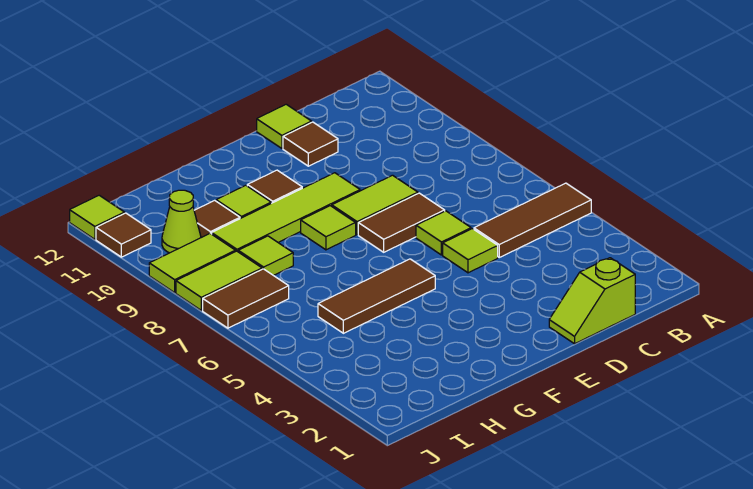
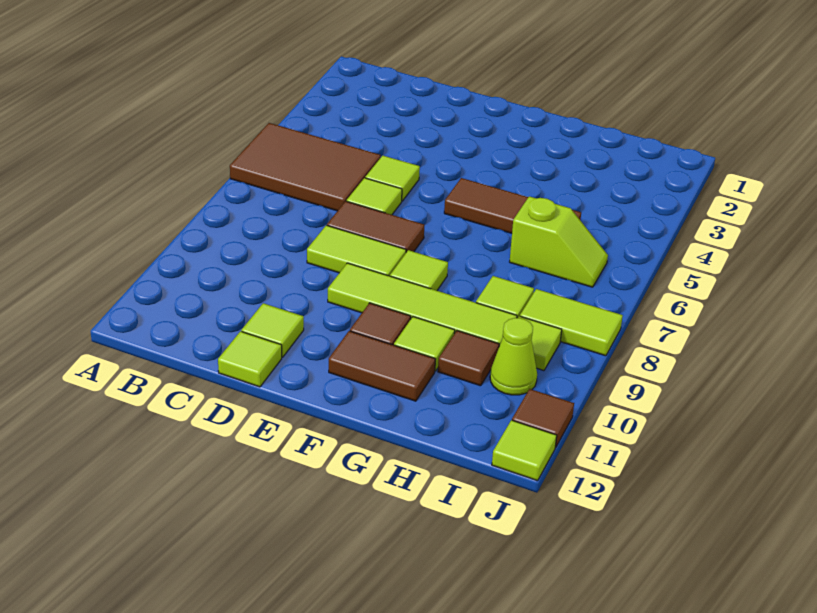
brown tile A5:C5 level 1 -> brown tile A5:C6 level 1
lime slope C1:D1 level 1 top C -> lime slope H6:I6 level 1 top H
brown tile D11 level 1 -> lime tile D11 level 1
brown tile I7:J7 level 1 -> brown tile F11:G11 level 1
lime tile I9:J9 level 1 -> lime tile I9 level 1

